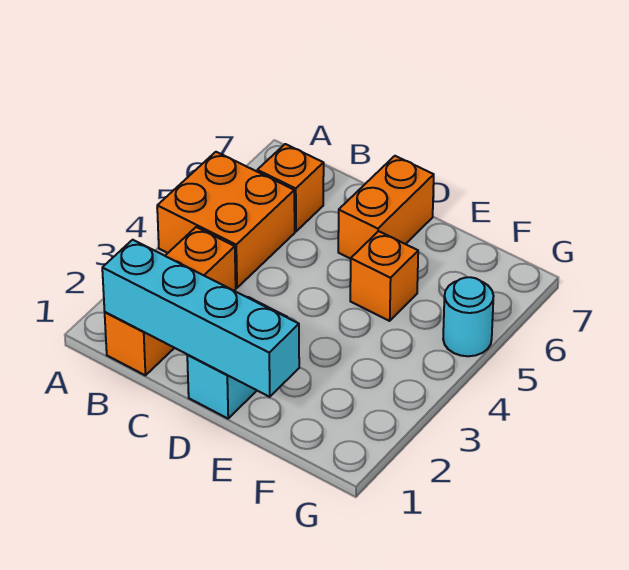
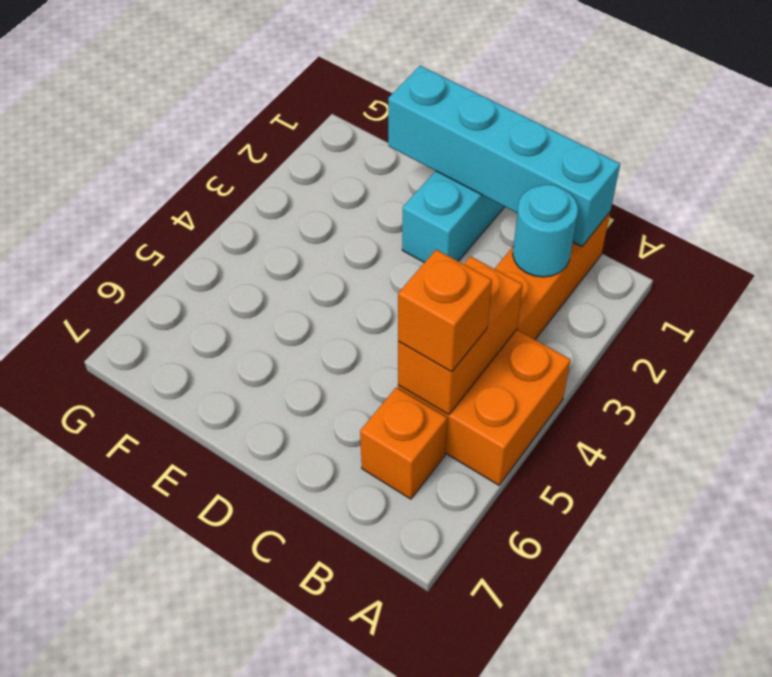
orange brick D6:D7 level 1 -> orange brick B4:B5 level 2
orange brick E5 level 1 -> orange brick B5 level 3
cyan round brick G5 level 1 -> cyan round brick B2 level 2

